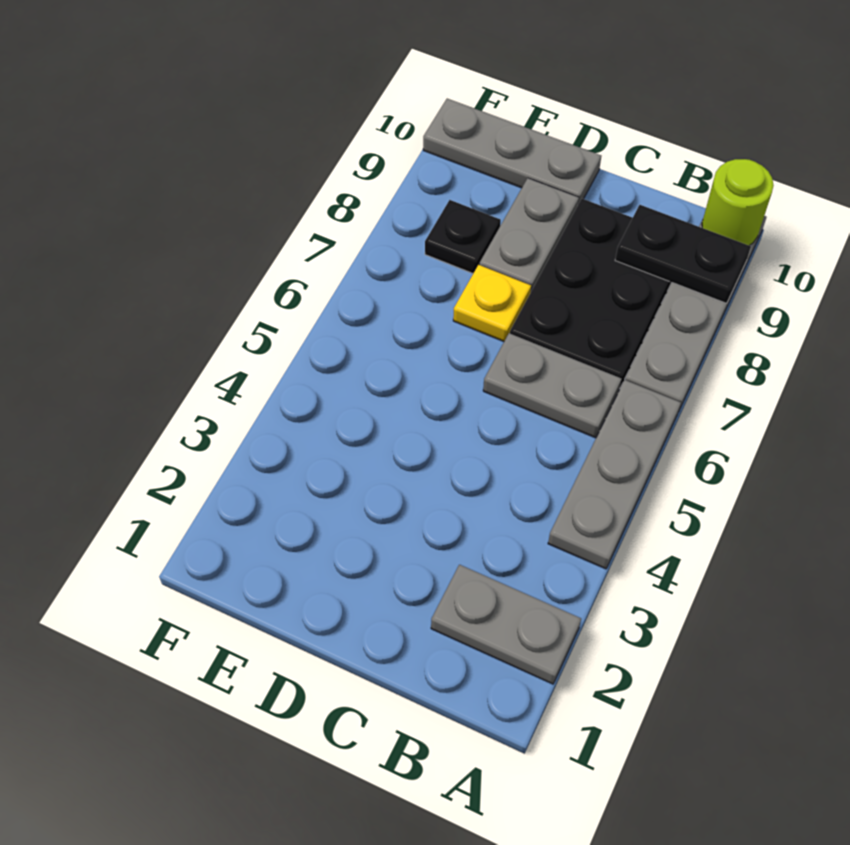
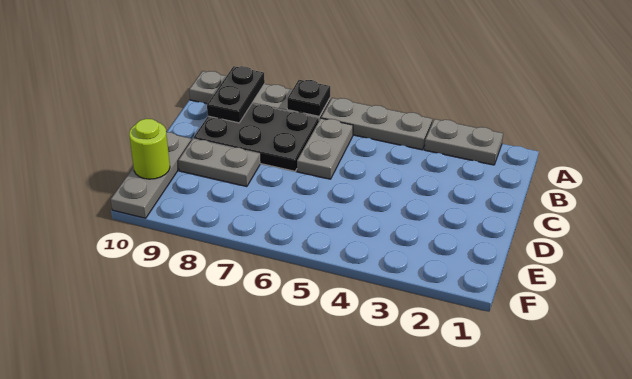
grey plate A2:B2 level 1 -> grey plate A2:A3 level 1
lime round brick A10 level 2 -> lime round brick E10 level 2
yellow plate D7 level 1 -> none
black plate E8 level 1 -> black plate A7 level 2

